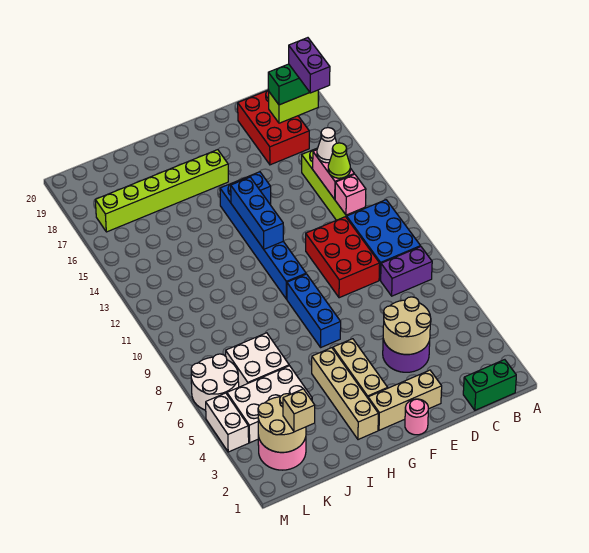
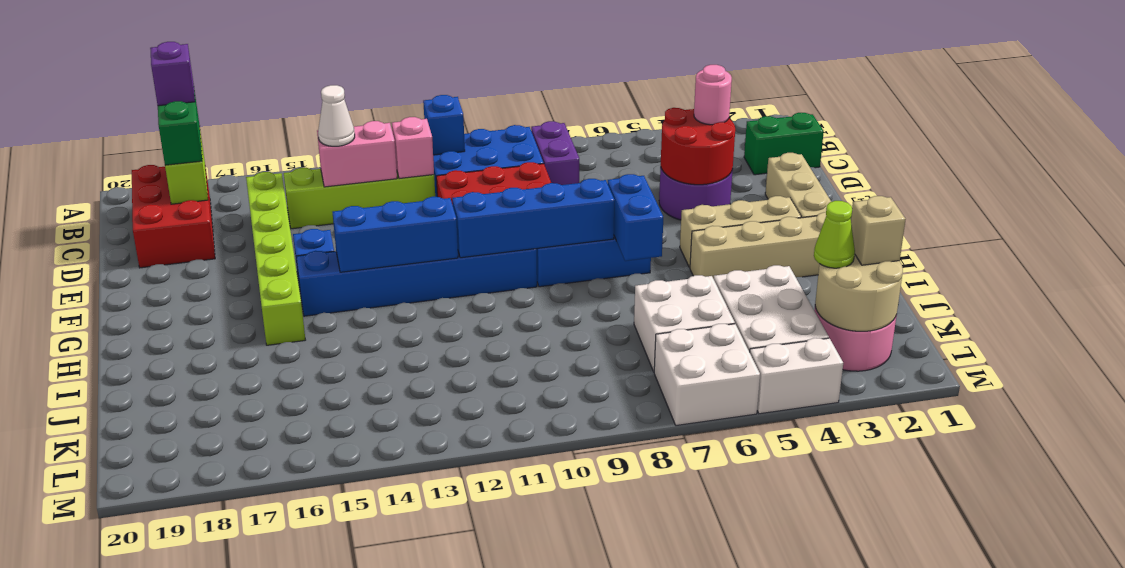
green brick B1:C1 level 1 -> green brick C1:C2 level 1
none -> blue brick B11 level 2
purple brick B17:B18 level 4 -> purple brick B18 level 4
lime cone C13 level 3 -> lime cone K3 level 3
red brick C17:D19 level 1 -> red brick B18:D19 level 1
tan round brick D4:E5 level 2 -> red round brick D4:E5 level 2
pink round brick F1 level 1 -> pink round brick D4 level 3
none -> blue brick G7:H7 level 2
none -> blue brick G8:G11 level 2
lime brick G17:L17 level 1 -> lime brick C16:H16 level 1
white round brick L6:M7 level 1 -> white brick L6:M7 level 1

